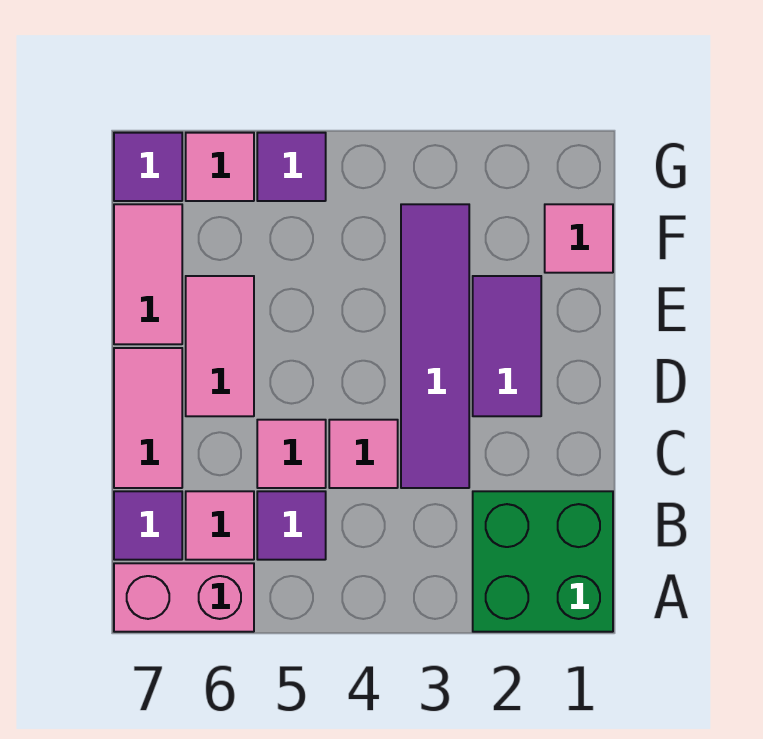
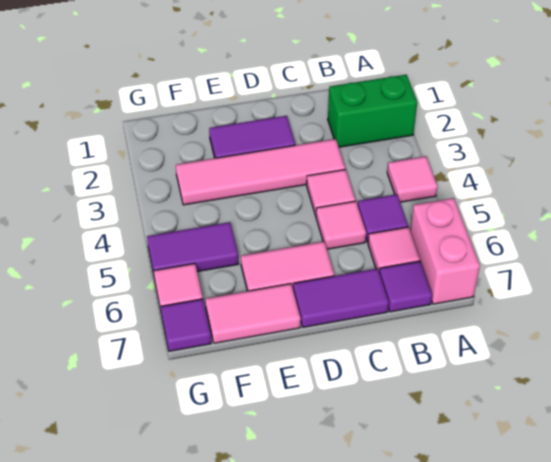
green brick A1:B2 level 1 -> green brick A2:B2 level 1
purple tile C3:F3 level 1 -> pink tile C3:F3 level 1
pink tile C7:D7 level 1 -> purple tile C7:D7 level 1
pink tile F1 level 1 -> pink tile A4 level 1
purple tile G5 level 1 -> purple tile F5:G5 level 1

